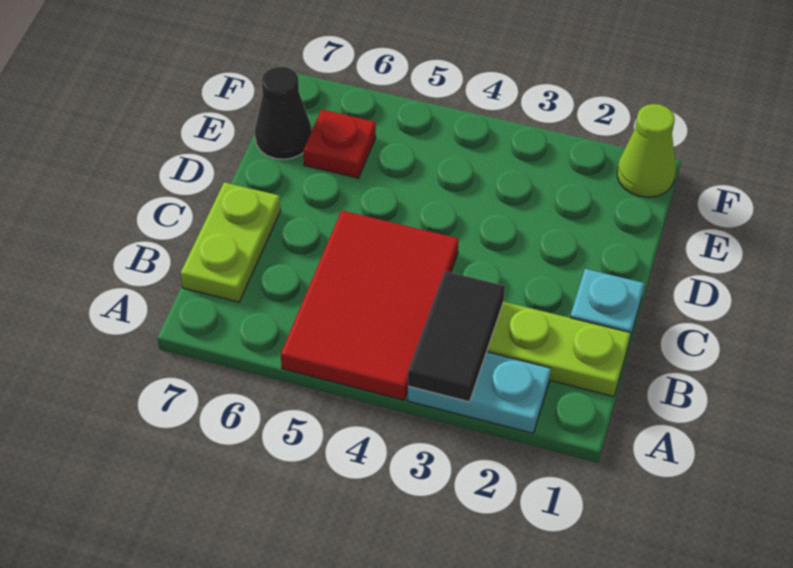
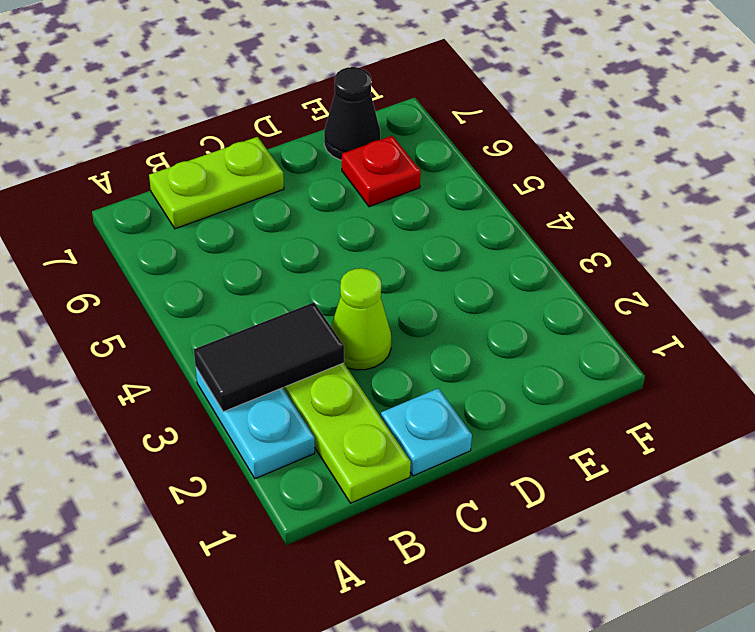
red tile A4:C5 level 1 -> none
lime cone F1 level 1 -> lime cone C3 level 1

